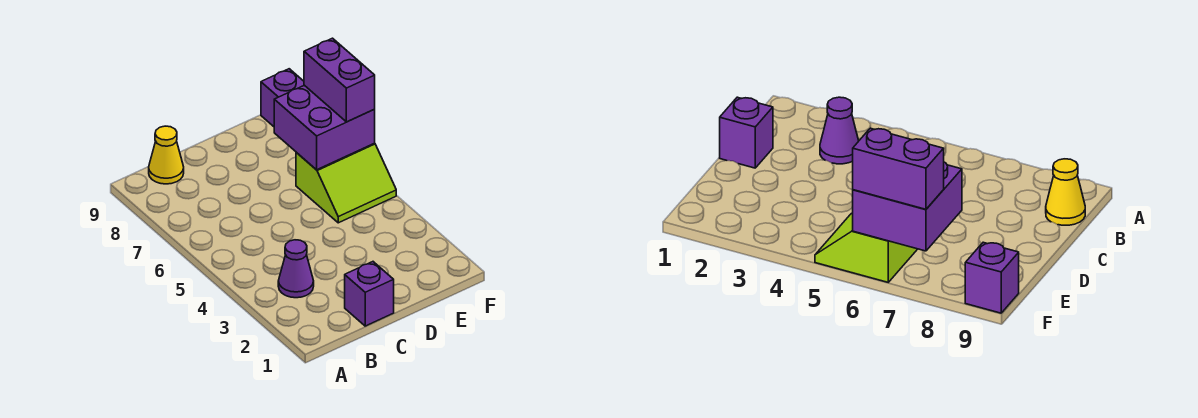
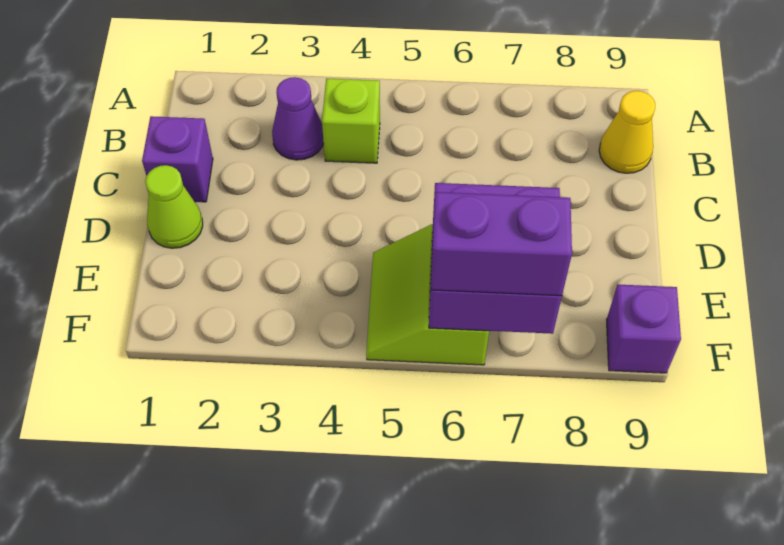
none -> lime brick B4 level 1
none -> lime cone D1 level 1

